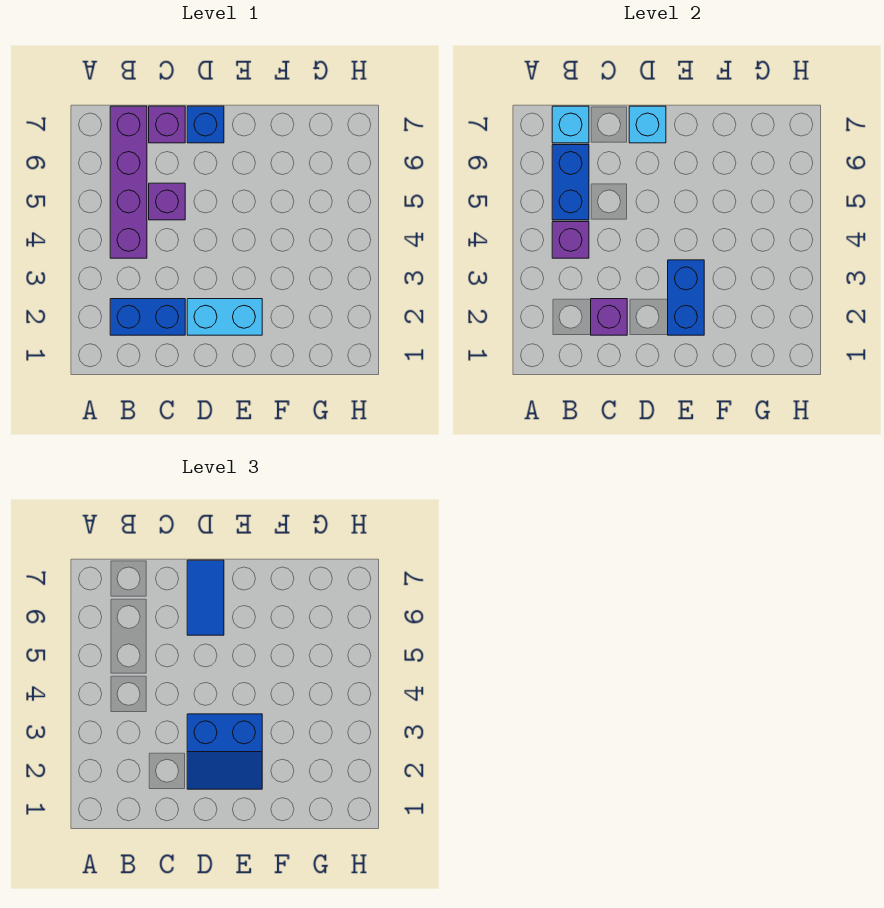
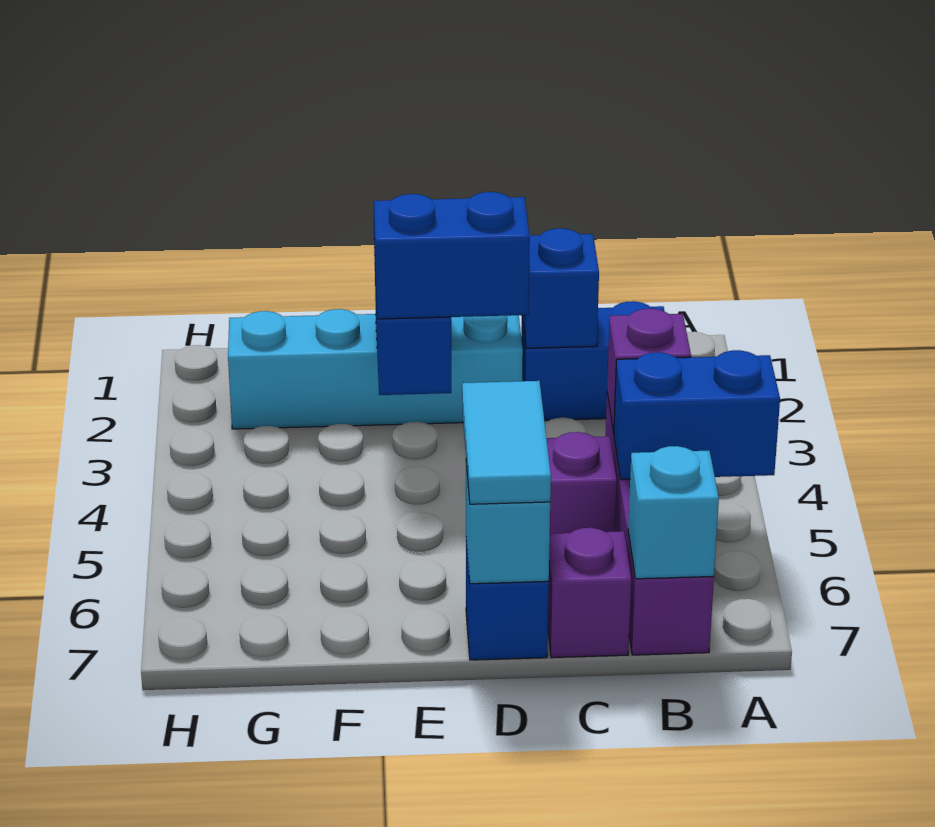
blue brick B5:B6 level 2 -> blue brick A5:B5 level 2
purple brick C2 level 2 -> blue brick C2 level 2
cyan brick D2:E2 level 1 -> cyan brick D2:G2 level 1
blue tile D6:D7 level 3 -> cyan tile D6:D7 level 3

